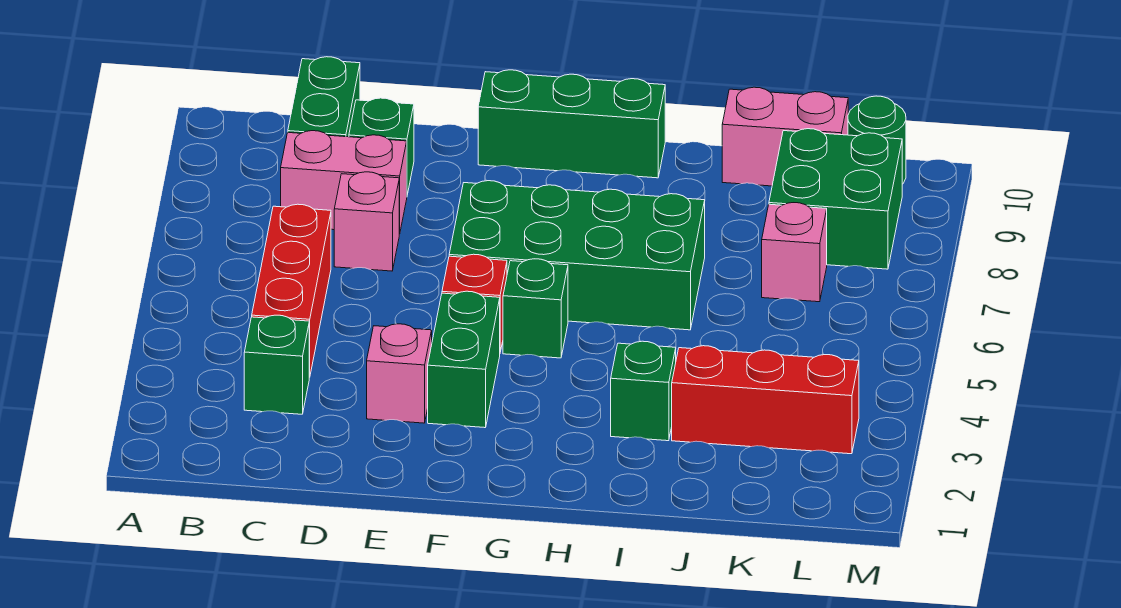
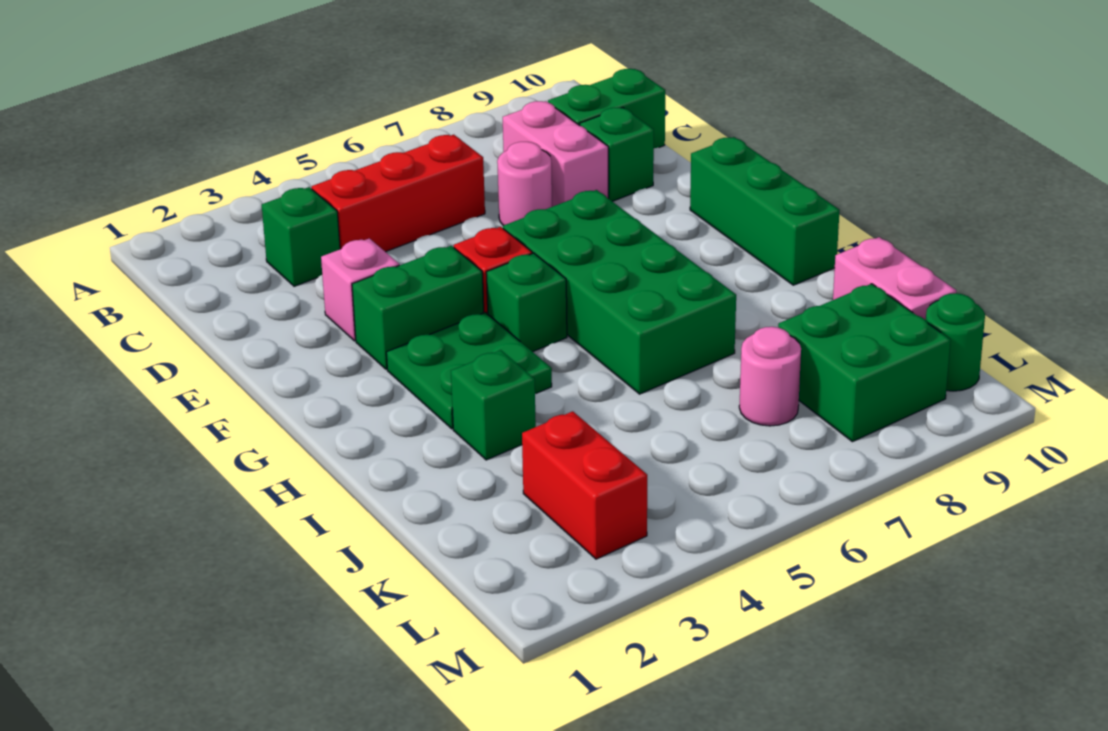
pink brick D7 level 1 -> pink round brick D7 level 1
none -> green plate G3:H4 level 1
red brick J3:L3 level 1 -> red brick K3:L3 level 1
pink brick K7 level 1 -> pink round brick K7 level 1

